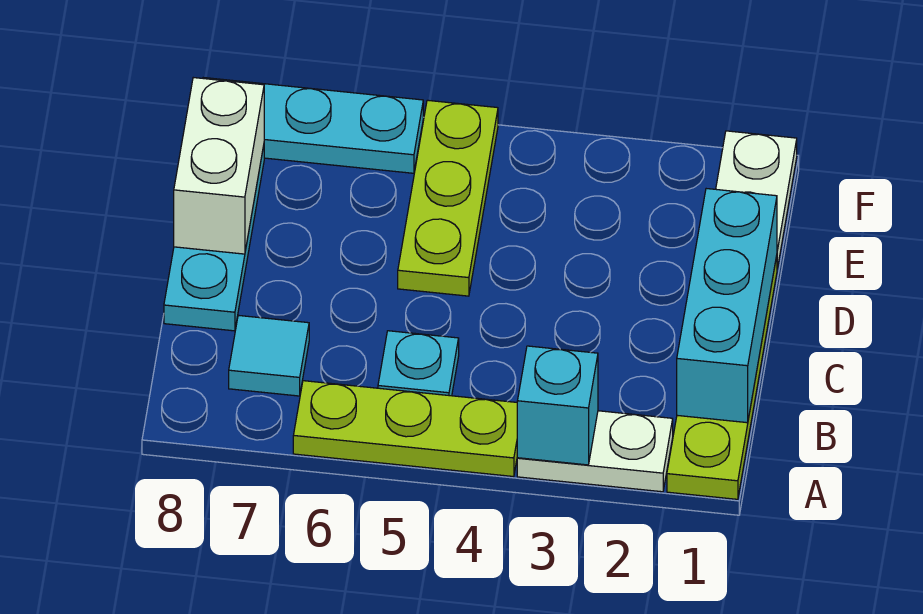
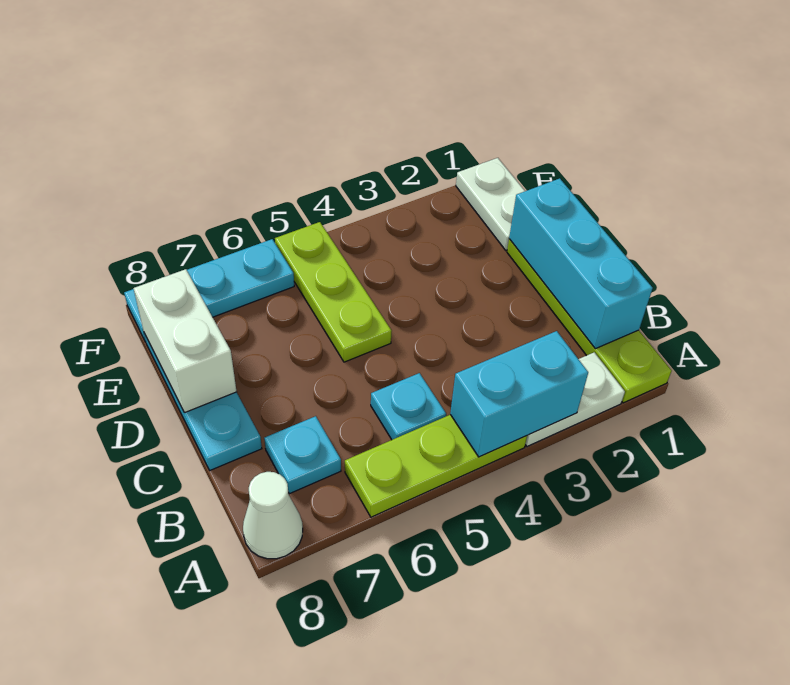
cyan brick A3 level 2 -> cyan brick A3:A4 level 2
none -> white cone A8 level 1
cyan tile B7 level 1 -> cyan plate B7 level 1

